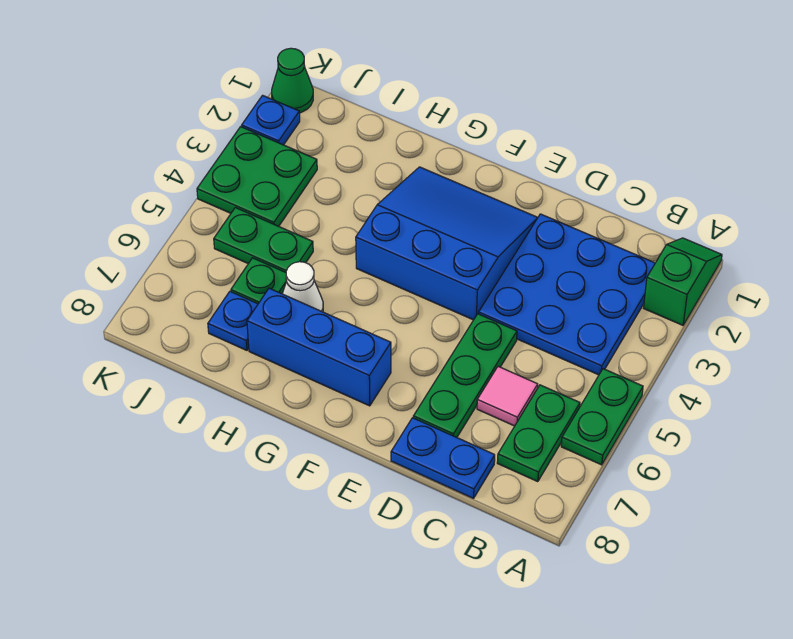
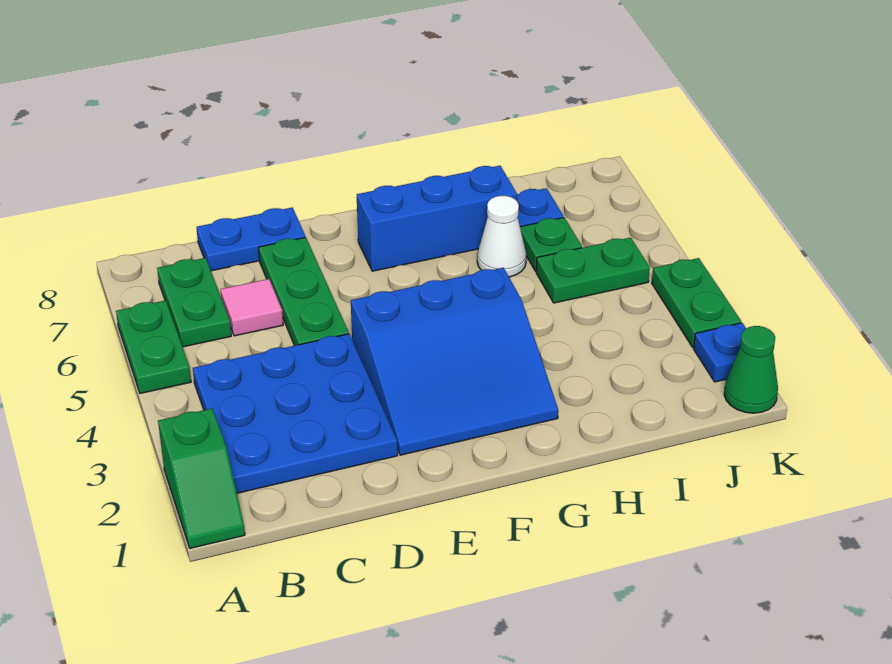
green plate J3:K4 level 1 -> green plate K3:K4 level 1

